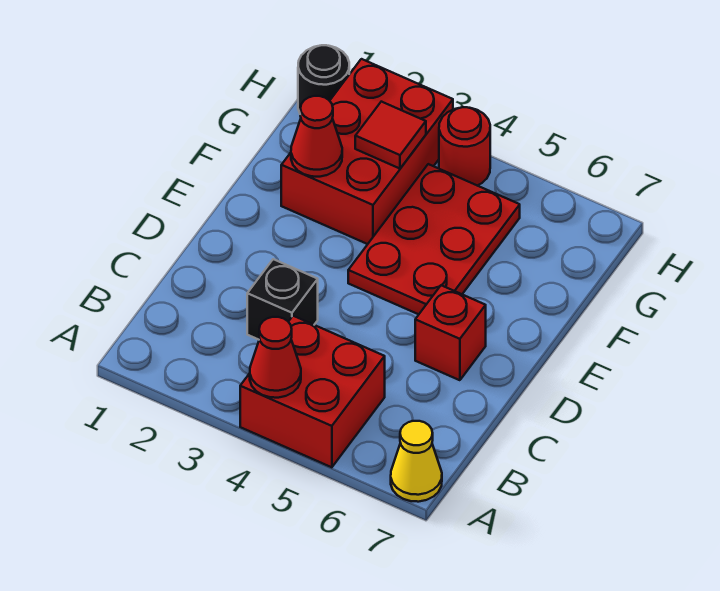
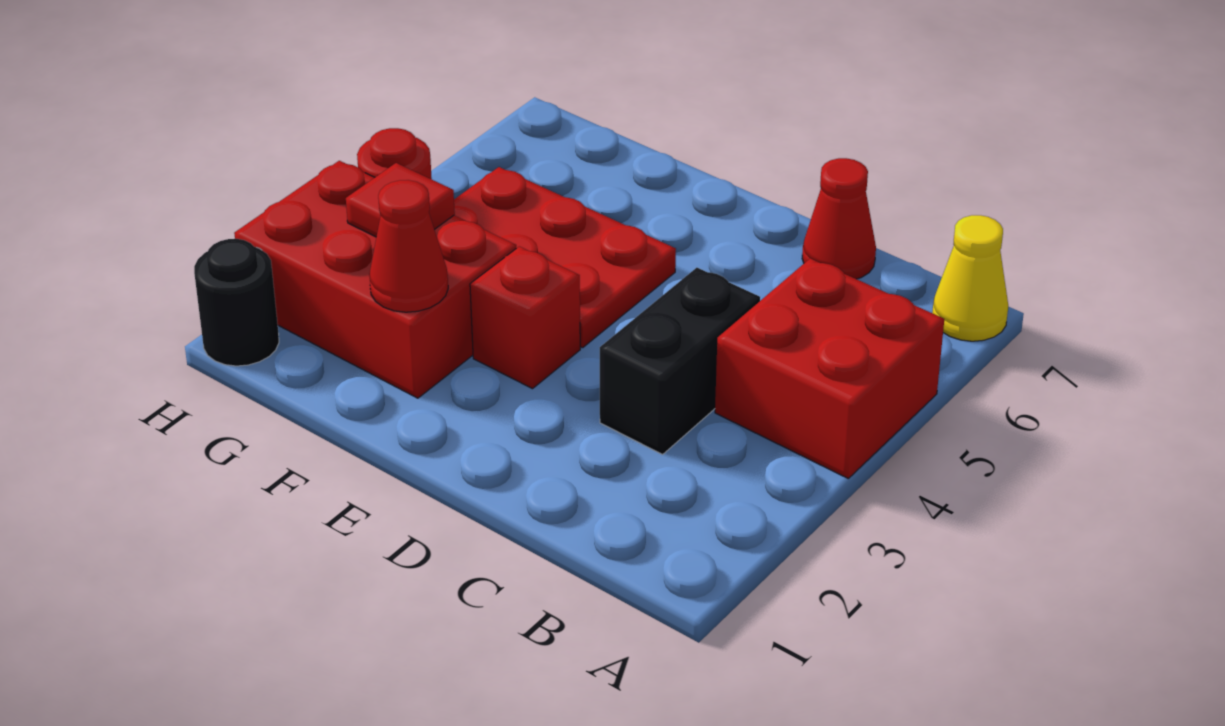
red cone A4 level 2 -> red cone C7 level 1
black brick C3 level 1 -> black brick C3:C4 level 1
red brick D6 level 1 -> red brick E3 level 1

